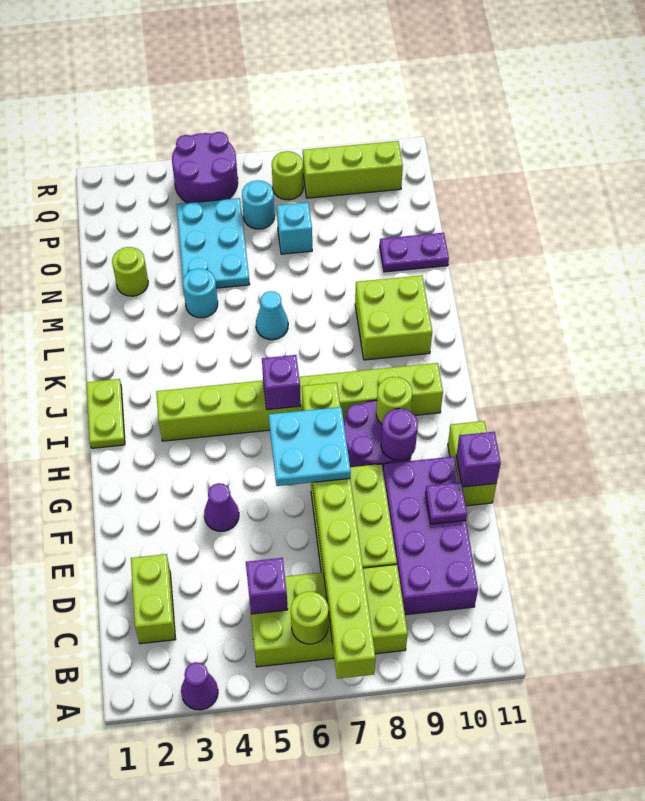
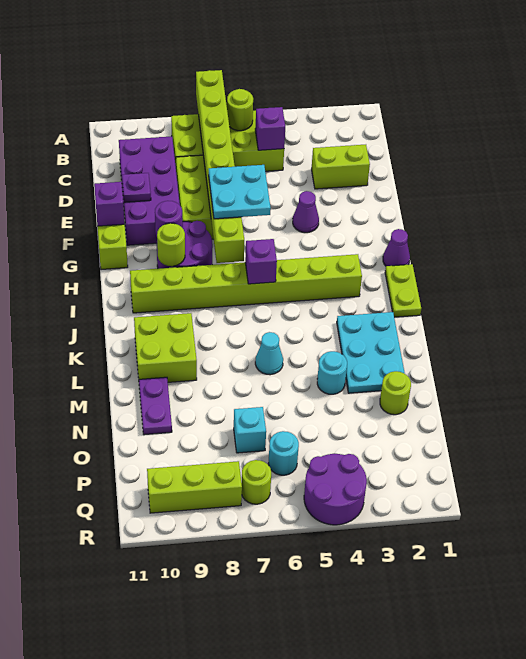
purple cone A3 level 1 -> purple cone H1 level 1
lime brick C2:D2 level 1 -> lime brick D2:D3 level 1
cyan plate N4:P5 level 1 -> cyan plate K2:M3 level 1
purple plate N10:N11 level 1 -> purple plate M10:N10 level 1

